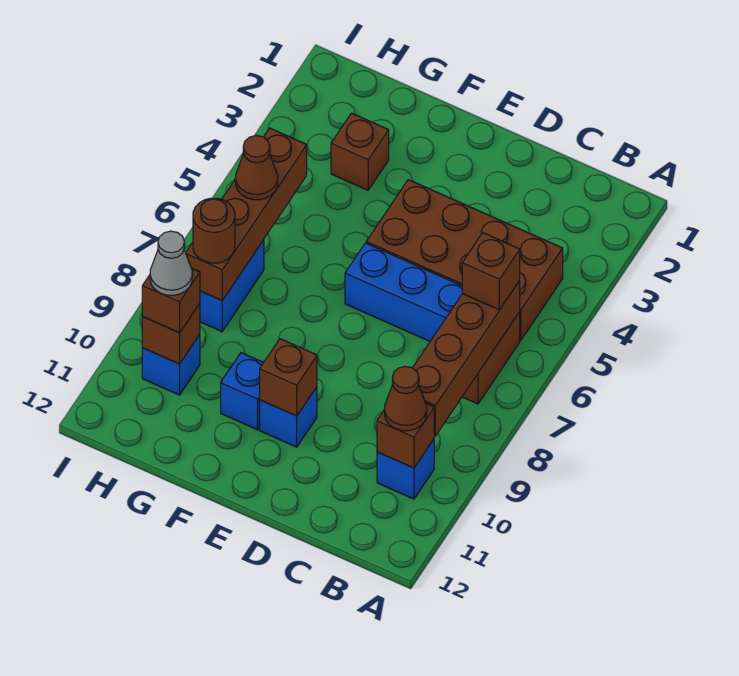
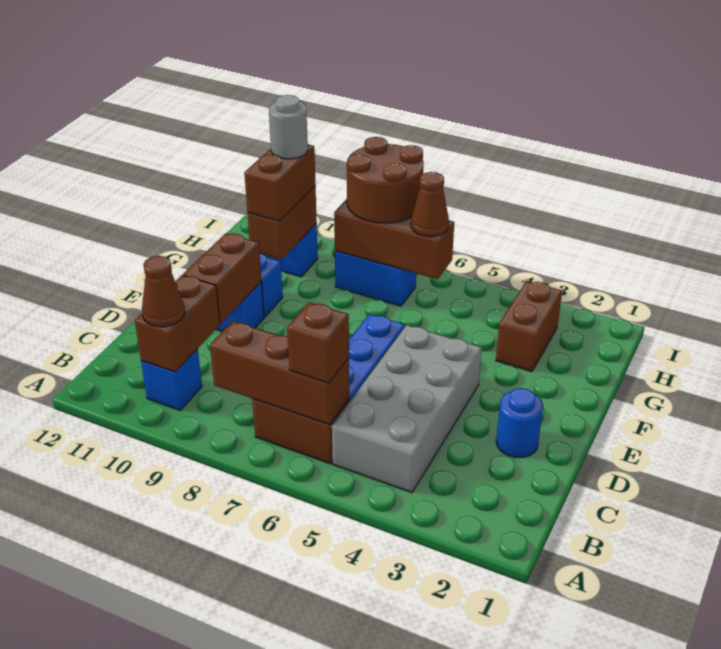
brown brick B4:E5 level 1 -> grey brick B4:E5 level 1
brown brick B6:B9 level 2 -> brown brick B6:B8 level 2
brown brick B10 level 2 -> brown brick B10:C10 level 2
none -> blue round brick D2 level 1
brown brick E10 level 2 -> brown brick D10:E10 level 2
brown brick G3 level 1 -> brown brick G3:H3 level 1
brown brick H5:H8 level 2 -> brown brick H6:H8 level 2
brown round brick H8 level 3 -> brown round brick H7:I8 level 3
brown brick H10 level 2 -> brown brick G10:H10 level 2
brown brick H10 level 3 -> brown brick G10:H10 level 3
grey cone H10 level 4 -> grey round brick H10 level 4

